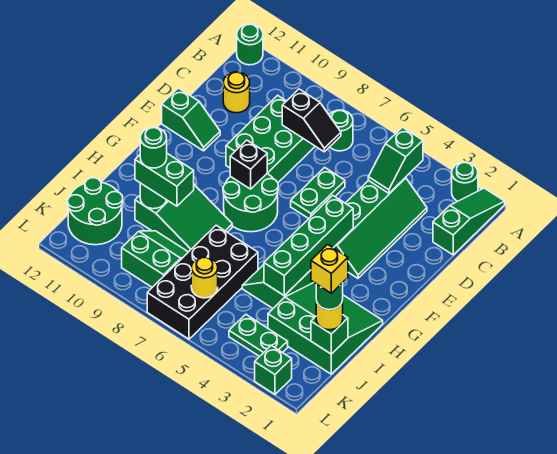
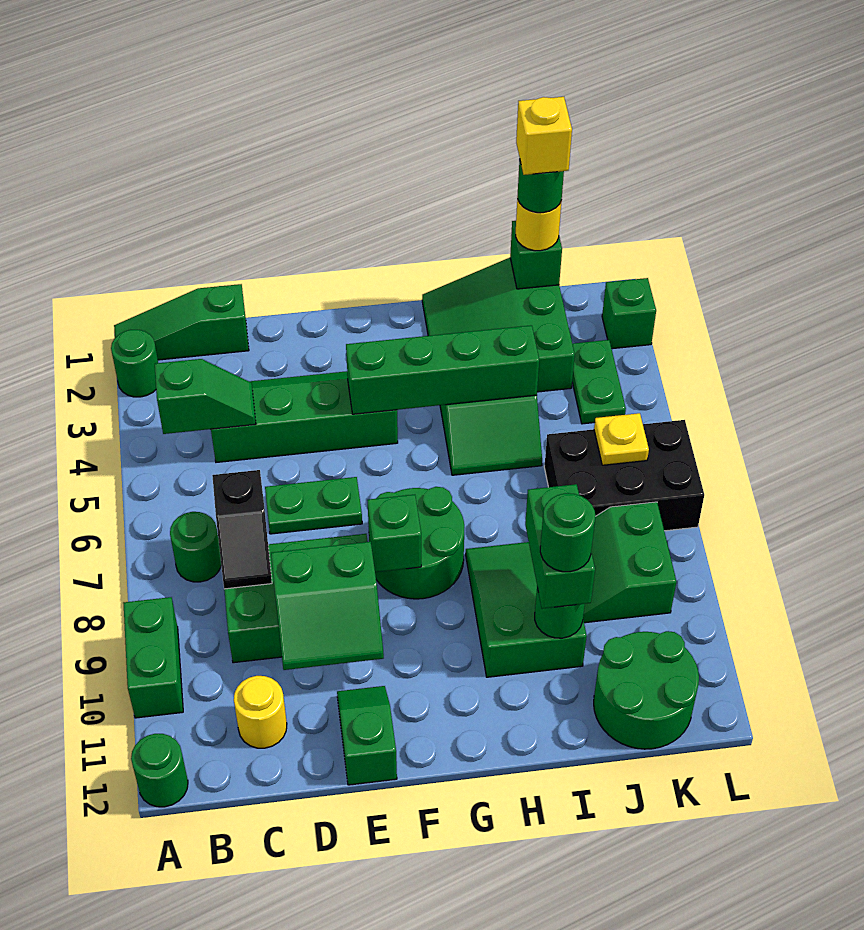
none -> green brick A9:A10 level 1
black slope C7:C8 level 2 top 8 -> black slope C7:C8 level 2 top 7
none -> green slope D9:E10 level 2 top 9
black brick F8 level 2 -> green brick F8 level 2
black brick I6:L7 level 1 -> black brick J6:L7 level 1
yellow round brick K6 level 2 -> yellow plate K6 level 2

